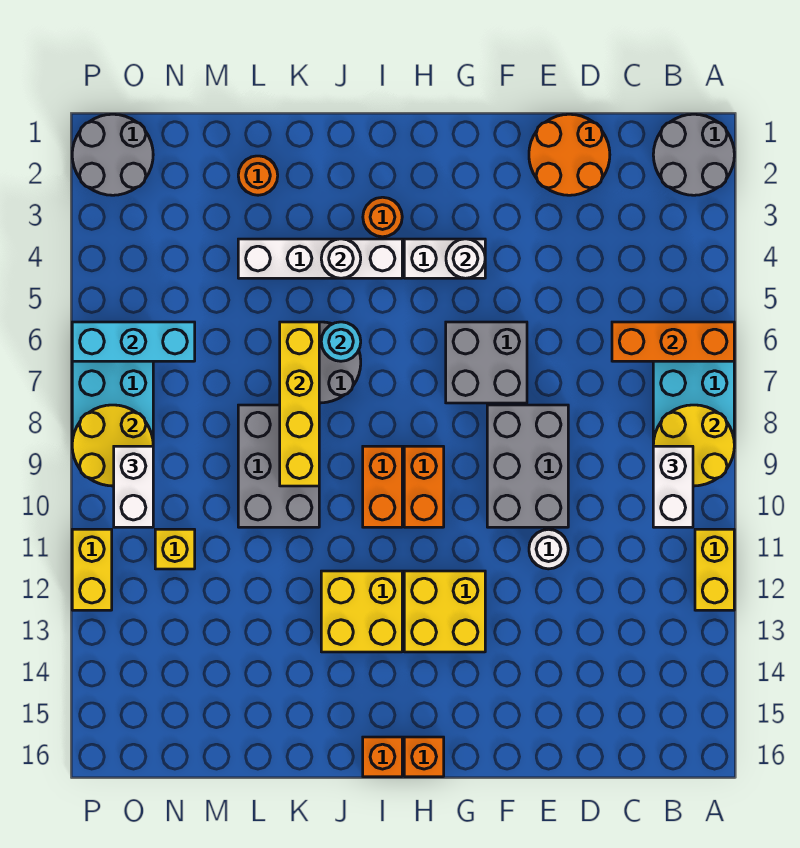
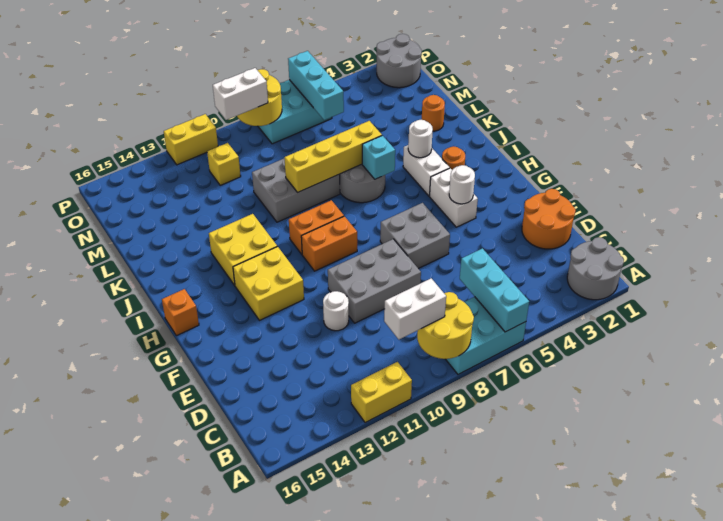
orange brick A6:C6 level 2 -> cyan brick A6:C6 level 2
white brick I4:L4 level 1 -> white brick I4:J4 level 1
orange brick I16 level 1 -> none
cyan round brick J6 level 2 -> cyan brick J6 level 2

